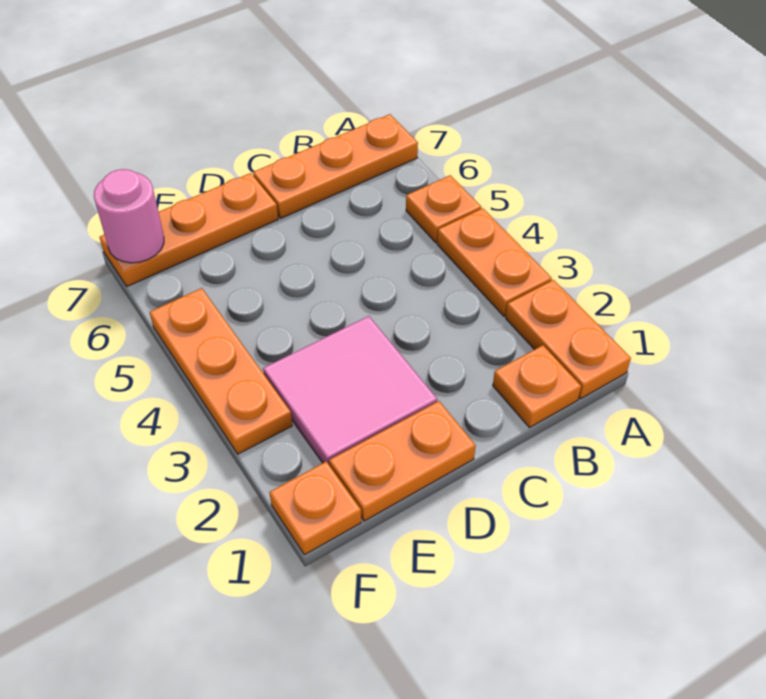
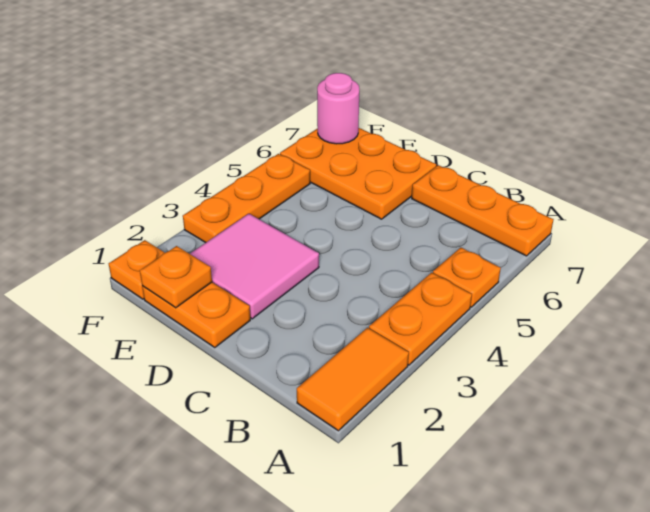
orange plate A1:A2 level 1 -> orange tile A1:A2 level 1
orange plate B1 level 1 -> orange plate E1 level 2
orange plate D7:F7 level 1 -> orange plate D6:F7 level 1

